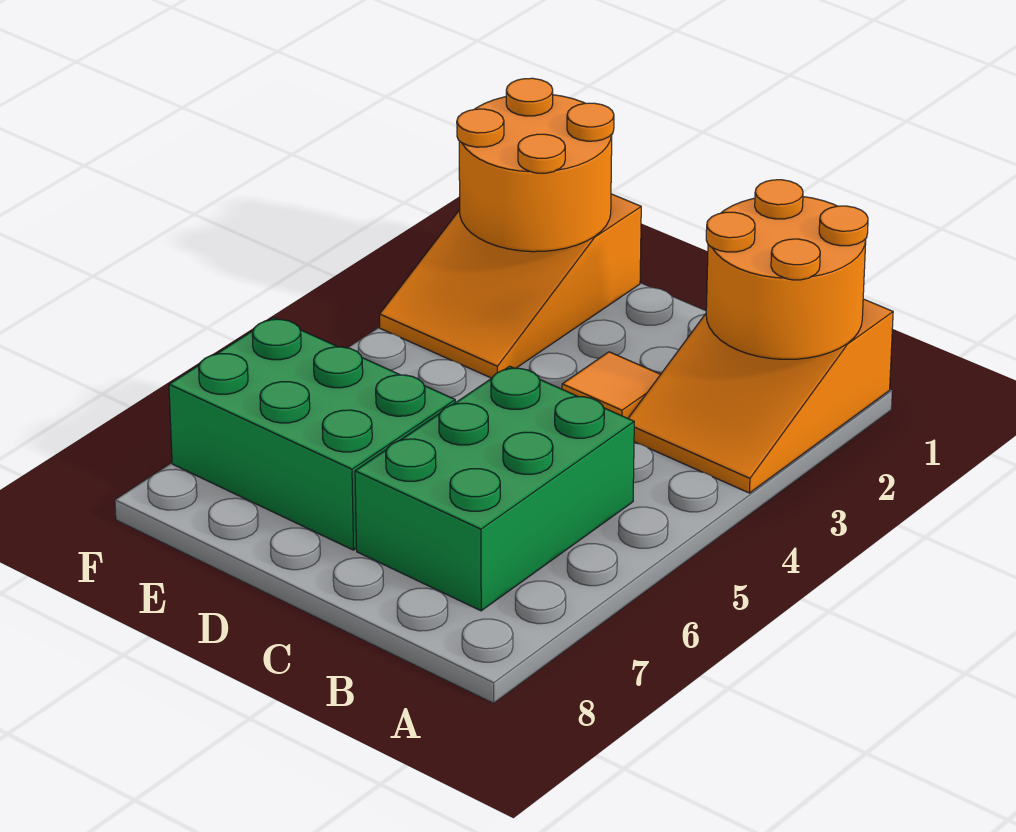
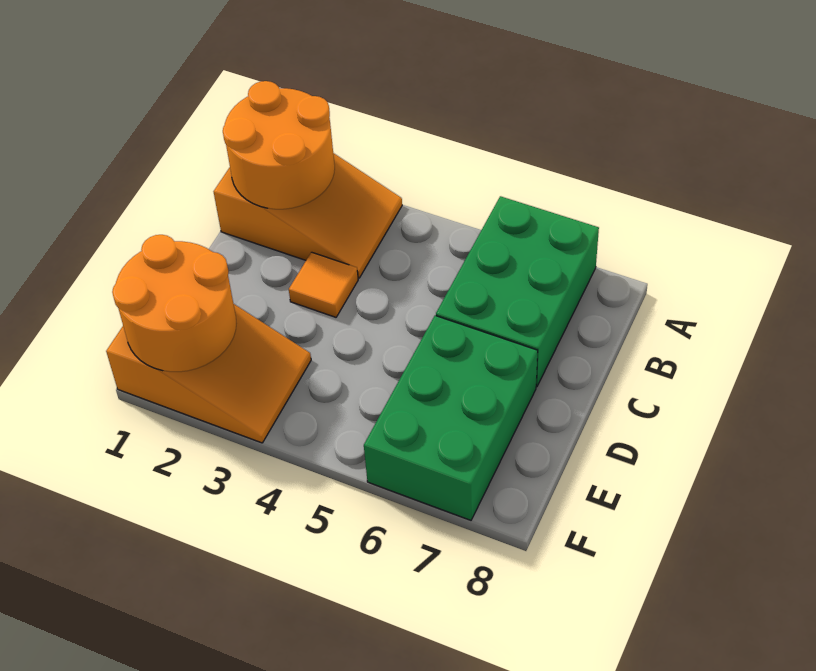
green brick B5:C7 level 1 -> green brick A6:C7 level 1

